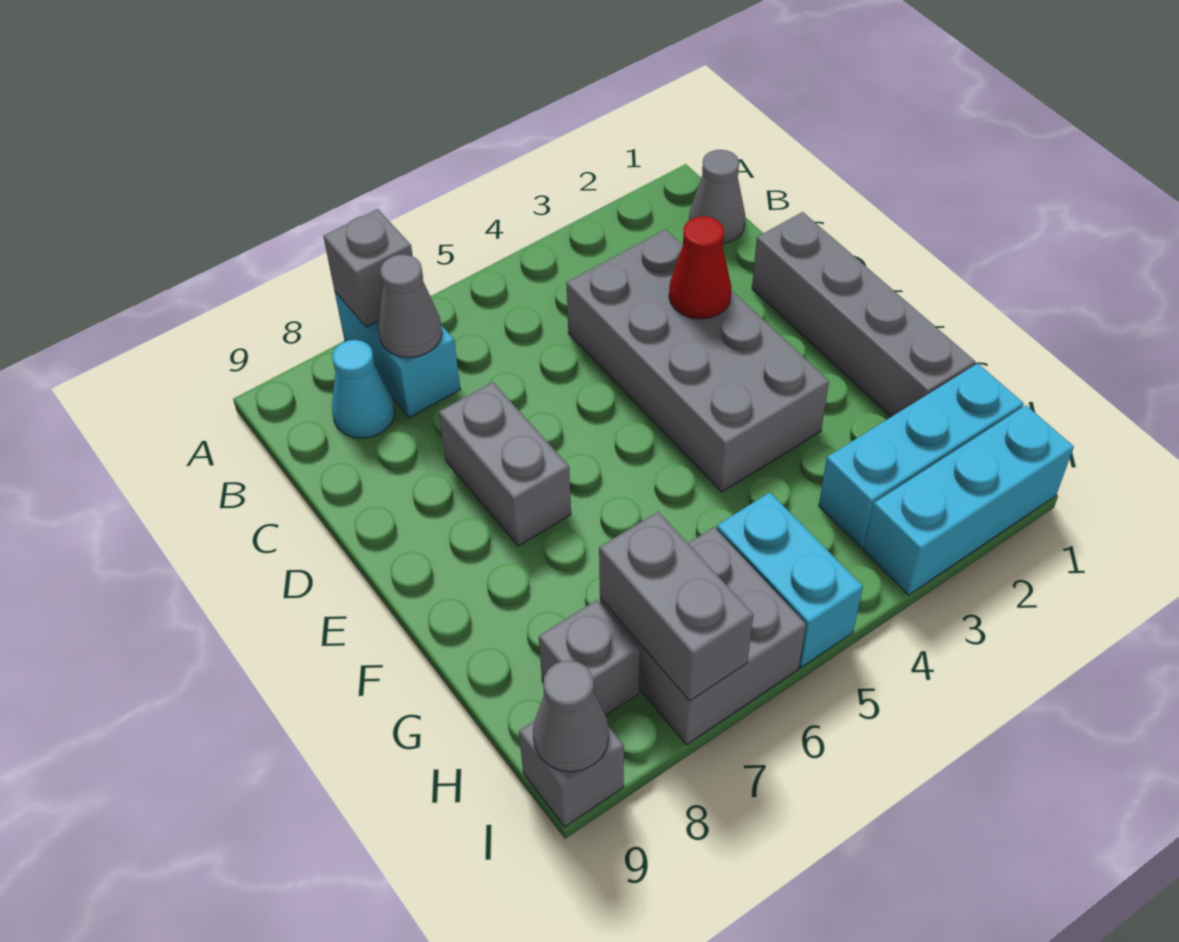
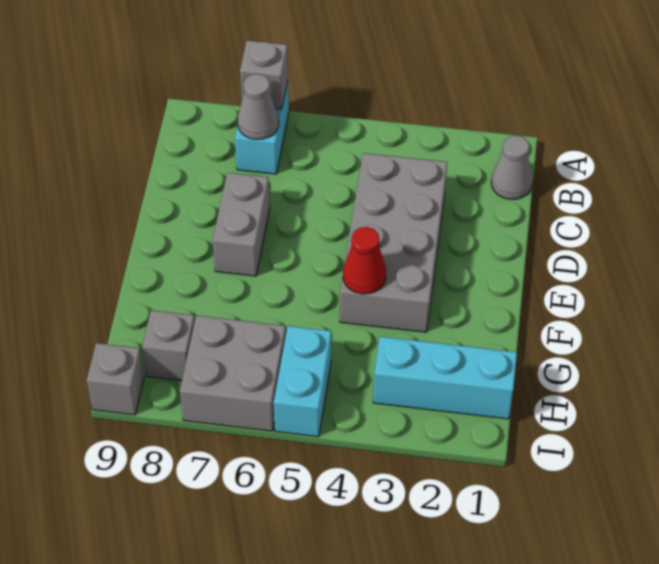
cyan cone B8 level 1 -> none
grey brick D1:G1 level 1 -> none
red cone D3 level 2 -> red cone F4 level 2
grey brick H7:I7 level 2 -> none
cyan brick I1:I3 level 1 -> none
grey cone I9 level 2 -> none

